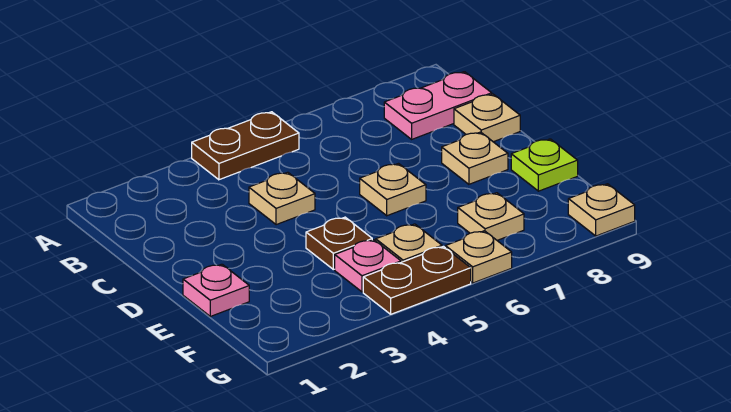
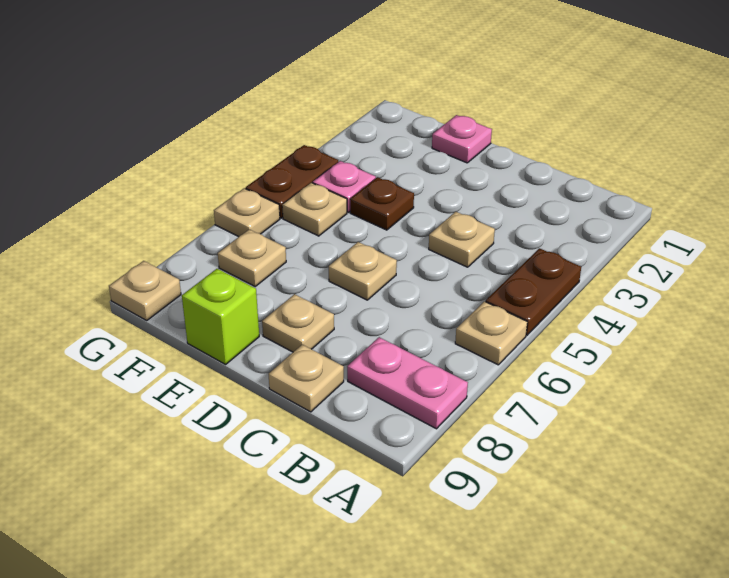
none -> tan plate A6 level 1
pink plate B8:B9 level 1 -> pink plate A8:B8 level 1
lime plate E9 level 1 -> lime brick E9 level 1

